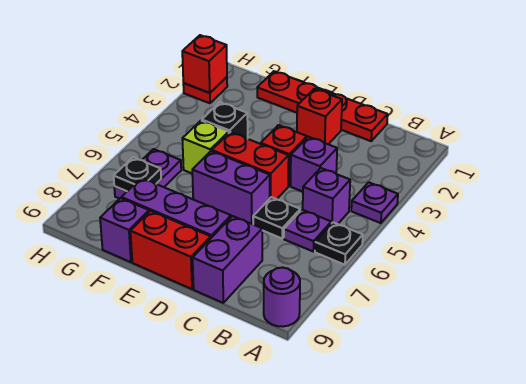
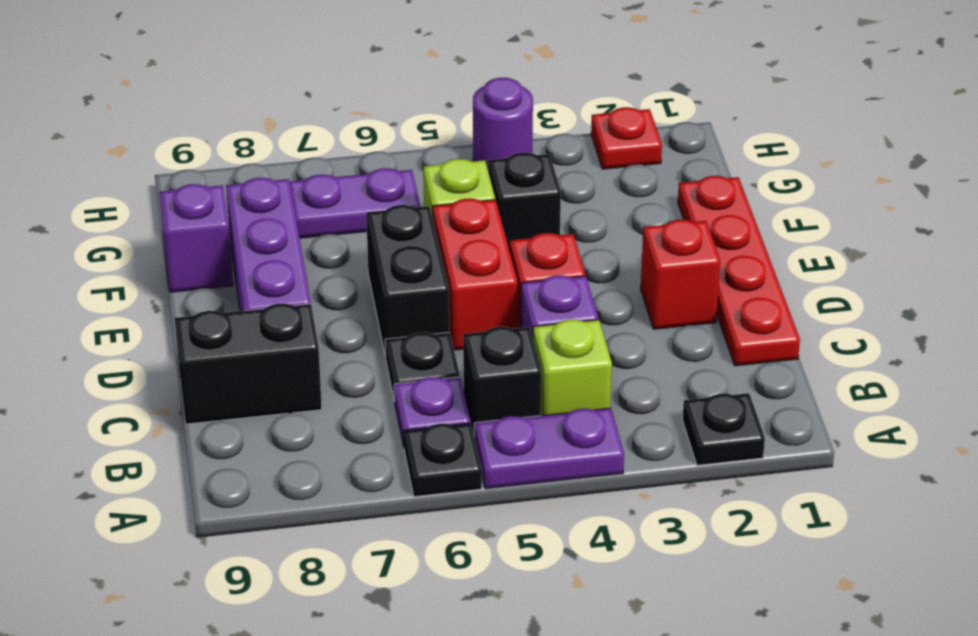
purple plate A4 level 1 -> purple plate A4:A5 level 1
purple round brick A9 level 1 -> purple round brick H4 level 1
none -> lime brick B4 level 1
purple brick B5 level 1 -> black brick B5 level 1
purple brick C8:C9 level 1 -> black brick C8:C9 level 1
purple brick D6:E6 level 1 -> black brick D6:E6 level 1
red brick D9:E9 level 1 -> none
black plate G7 level 2 -> black plate A2 level 1
red brick H2 level 2 -> none

